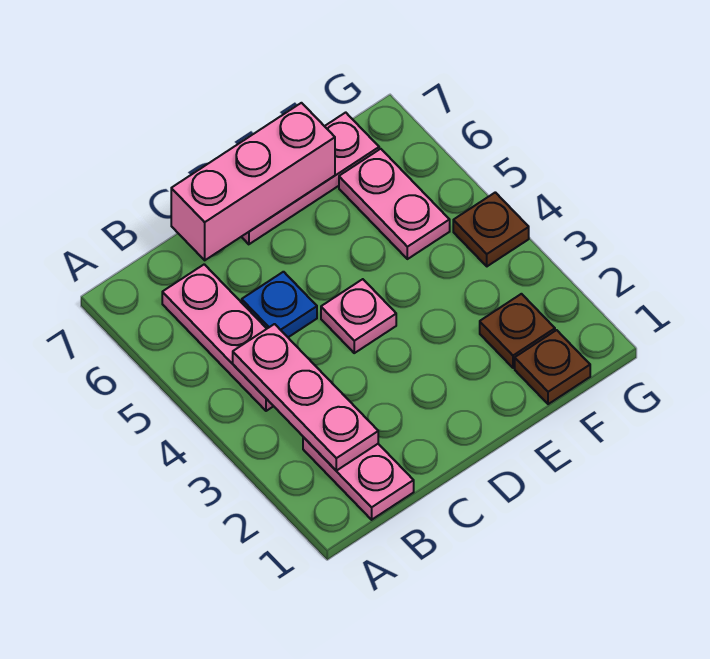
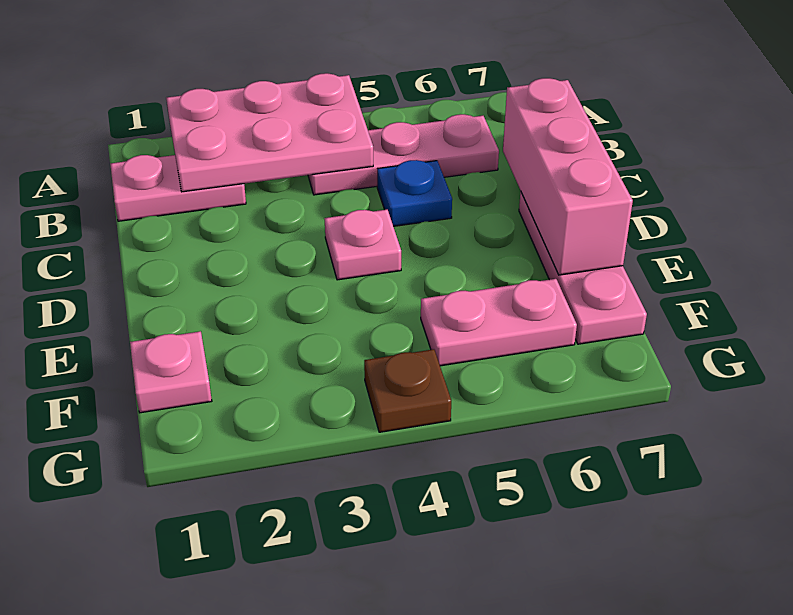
pink plate B2:B4 level 2 -> pink plate A2:B4 level 2
brown plate F1 level 1 -> pink plate F1 level 1
brown plate F2 level 1 -> none

